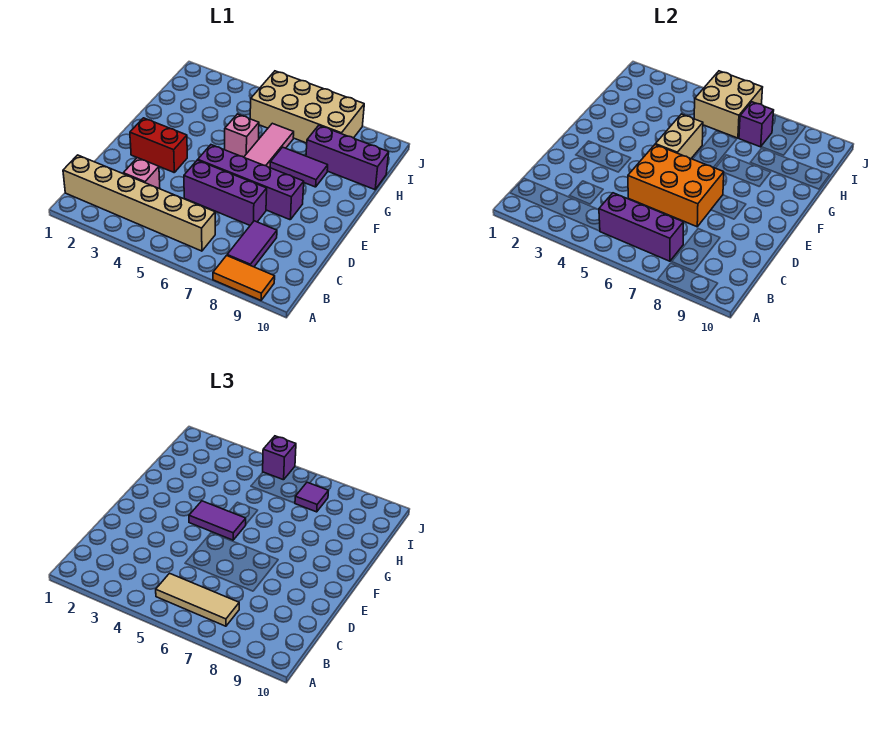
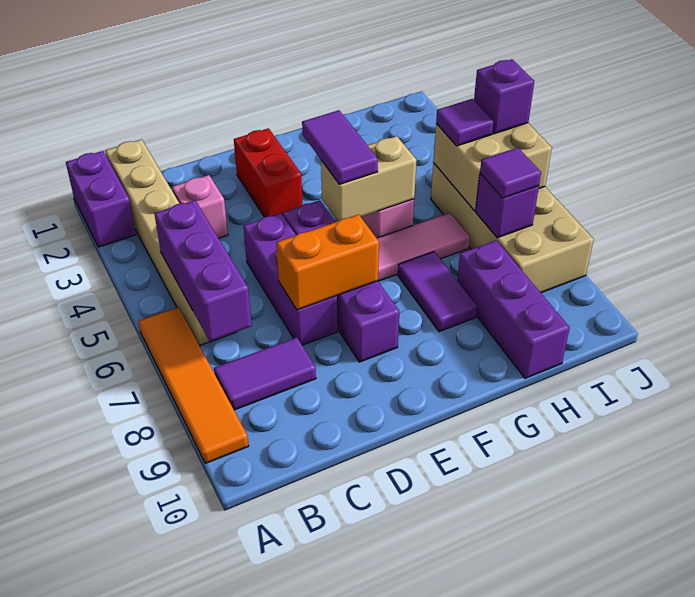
none -> purple brick A1:A2 level 1
orange tile A8:A9 level 1 -> orange tile A6:A9 level 1
tan tile B5:B7 level 3 -> none
orange brick D5:E7 level 2 -> orange brick D7:E7 level 2
none -> purple tile I5 level 3

